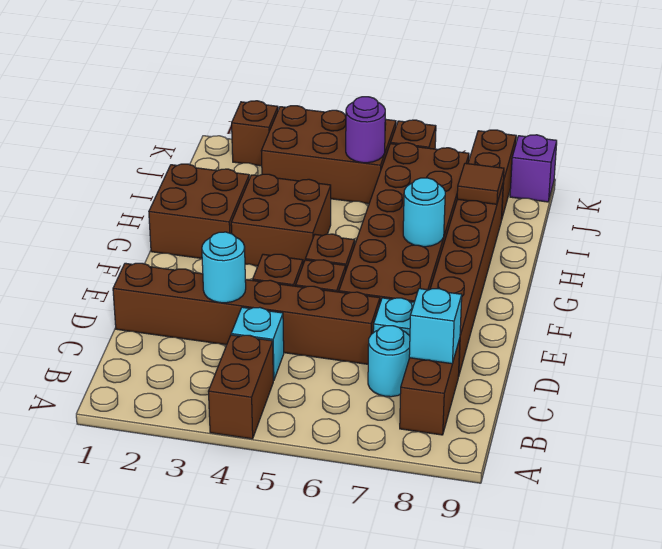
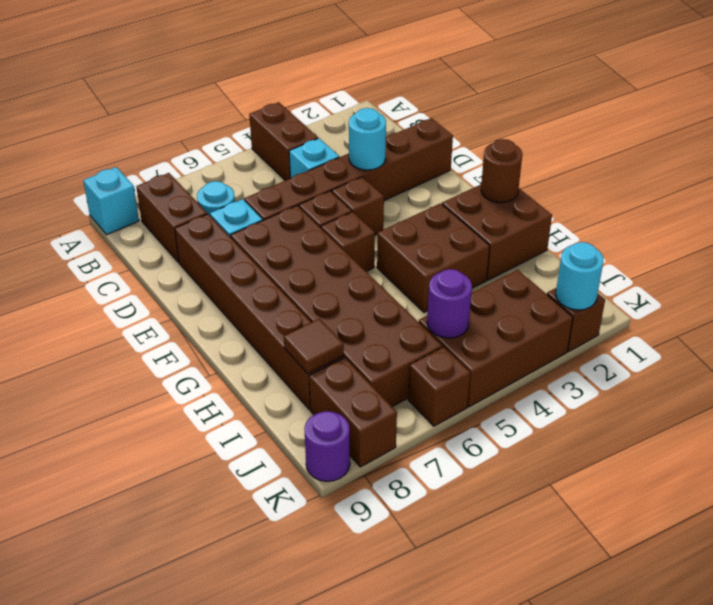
cyan brick C8 level 2 -> cyan brick A9 level 1
none -> brown round brick G1 level 2
cyan round brick G7 level 2 -> cyan round brick K2 level 2
purple brick K9 level 1 -> purple round brick K9 level 1

